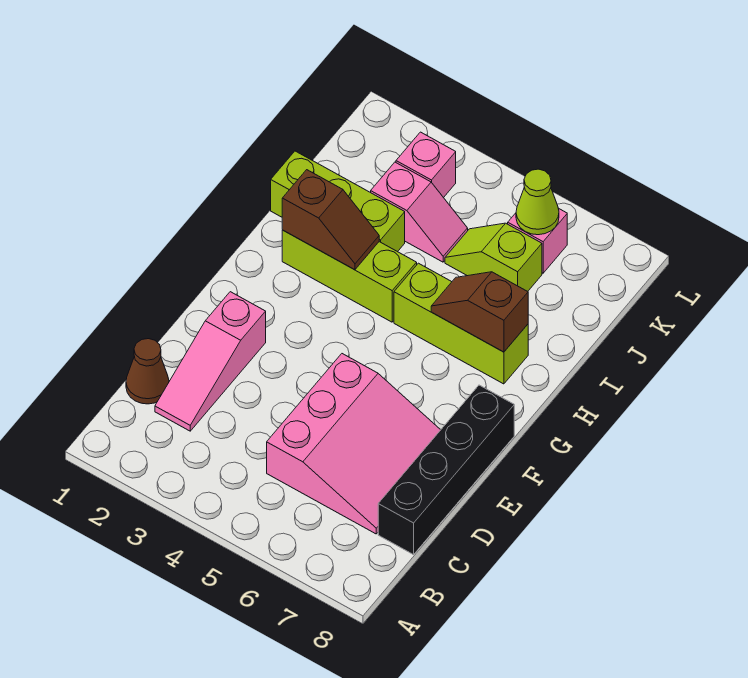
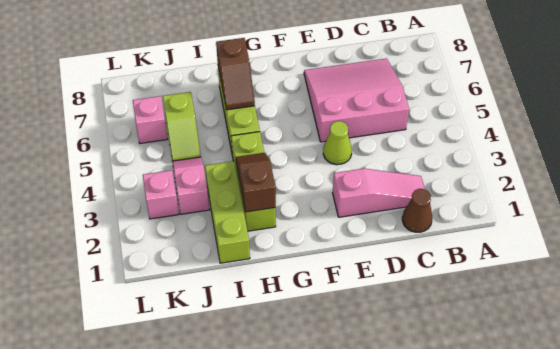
black brick C8:F8 level 1 -> none
lime cone K6 level 2 -> lime cone E4 level 1

